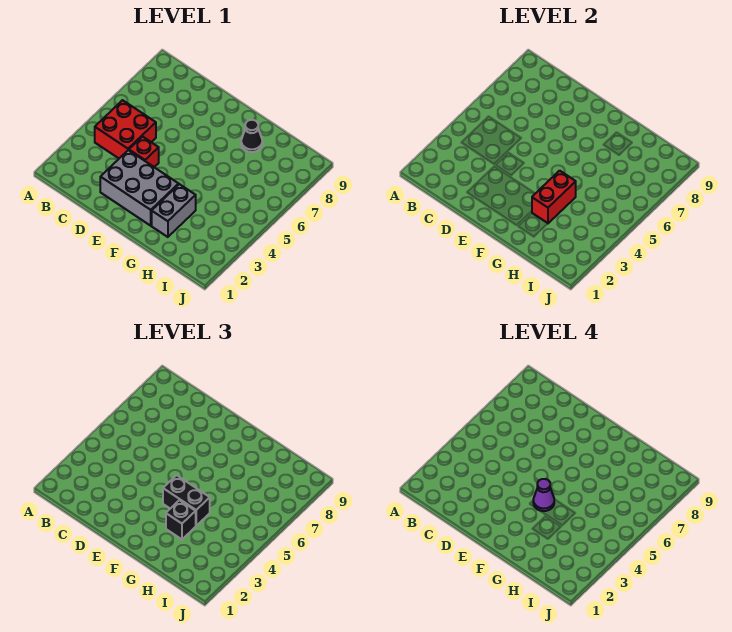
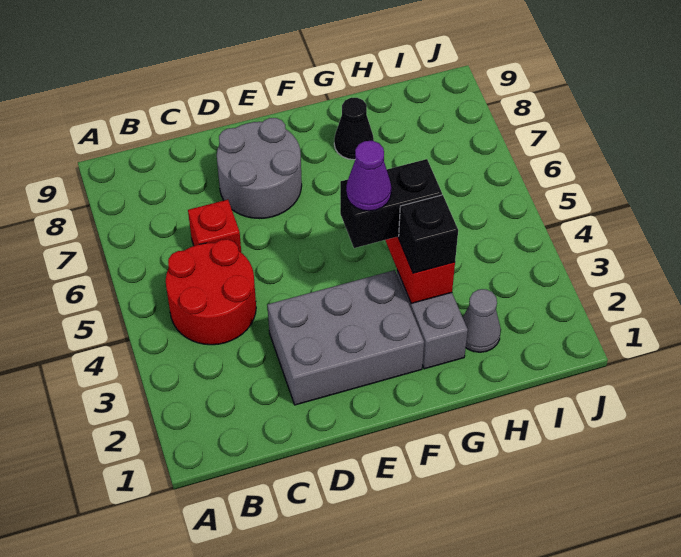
red brick B4:C5 level 1 -> red round brick B4:C5 level 1
red brick D4 level 1 -> red brick C6 level 1
none -> grey round brick D7:E8 level 1
none -> grey cone H2 level 1

